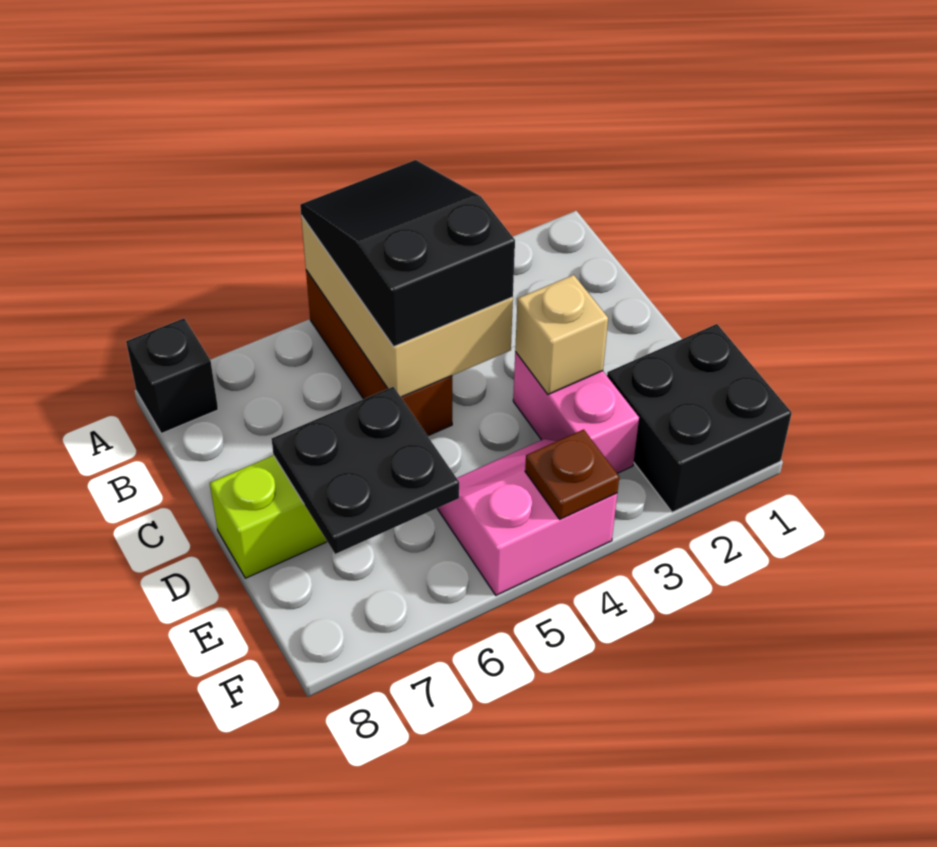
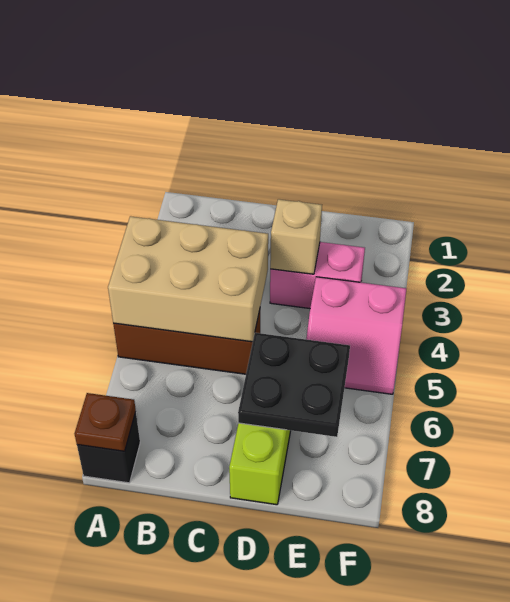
black slope A4:C5 level 3 top C -> none
black brick E1:F2 level 1 -> none
pink slope E4:F5 level 1 top F -> pink slope E4:F5 level 1 top 4
brown plate F4 level 2 -> brown plate A8 level 2

